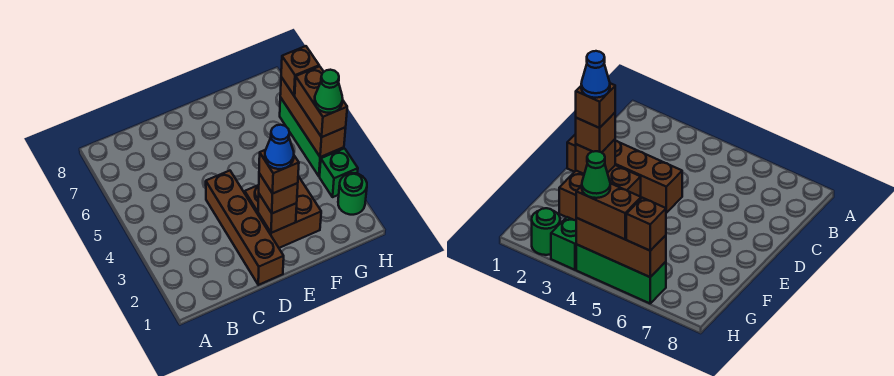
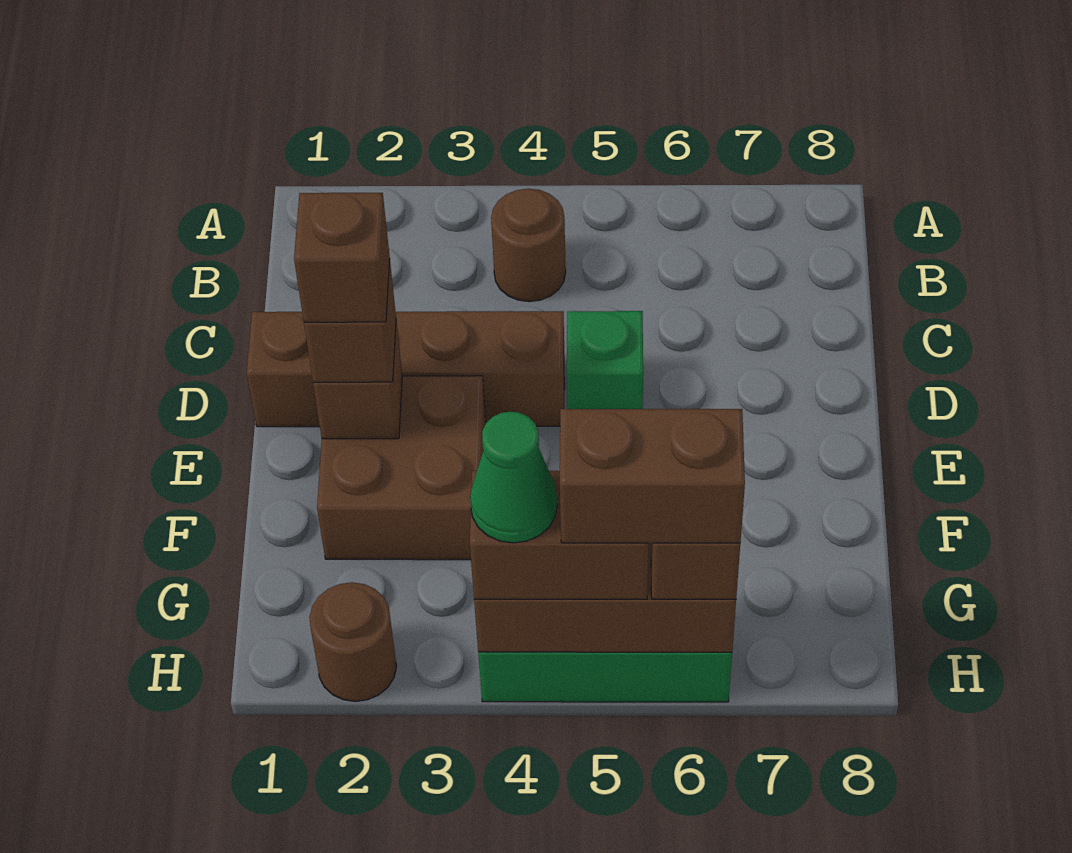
none -> brown round brick B4 level 1
blue cone E2 level 5 -> none
green round brick H2 level 1 -> brown round brick H2 level 1
green brick H3 level 1 -> green brick D5 level 1
none -> brown brick H5:H6 level 4

